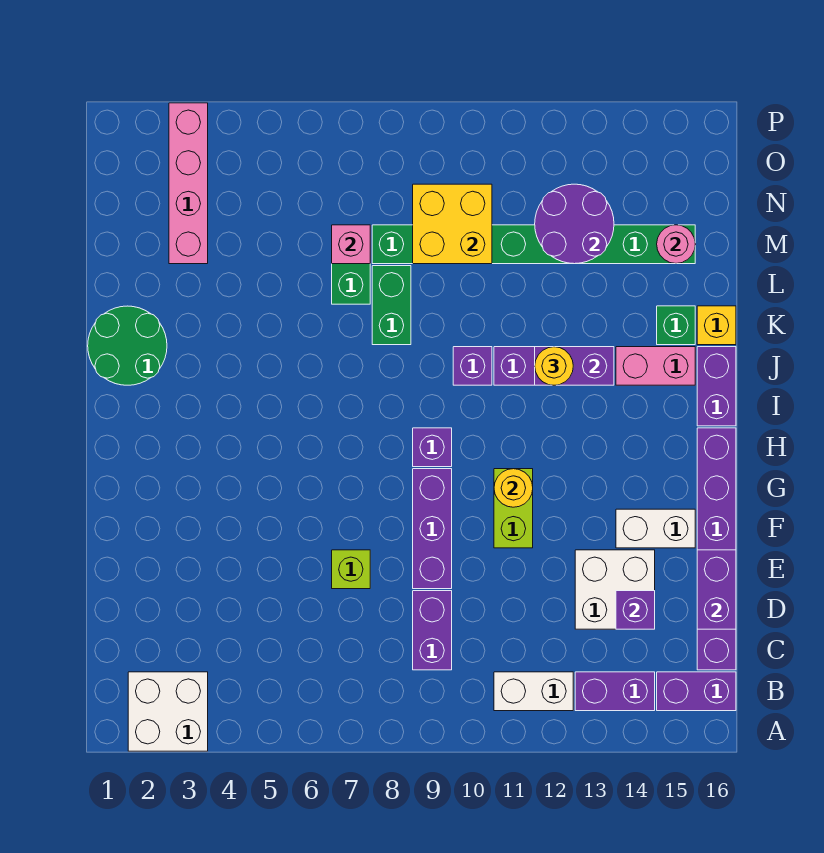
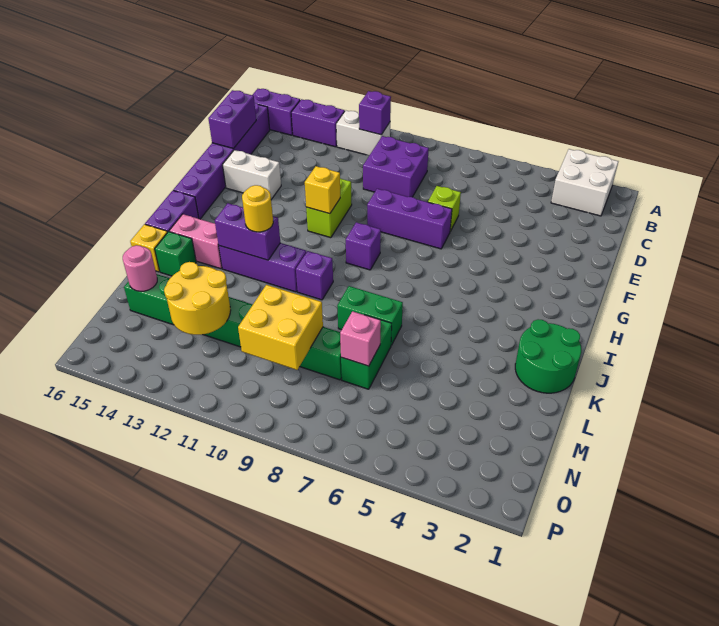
purple brick C9:D9 level 1 -> purple brick C9:D10 level 1
white brick D13:E14 level 1 -> none
purple brick D14 level 2 -> purple brick B11 level 2
purple brick E9:G9 level 1 -> purple brick F7:F9 level 1
yellow round brick G11 level 2 -> yellow brick G11 level 2
green brick K8:L8 level 1 -> green brick K7:K8 level 1
pink brick M3:P3 level 1 -> none
purple round brick M12:N13 level 2 -> yellow round brick M12:N13 level 2

